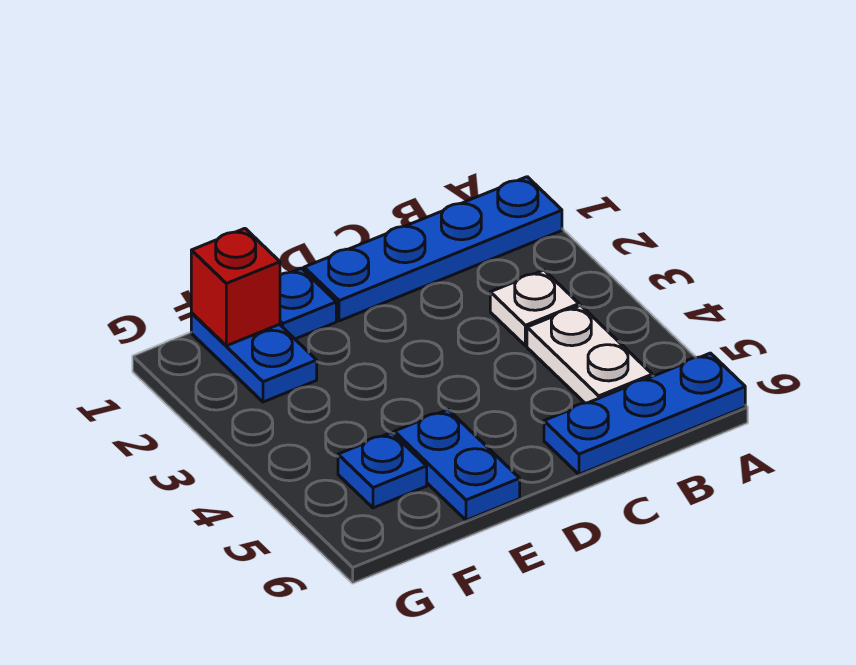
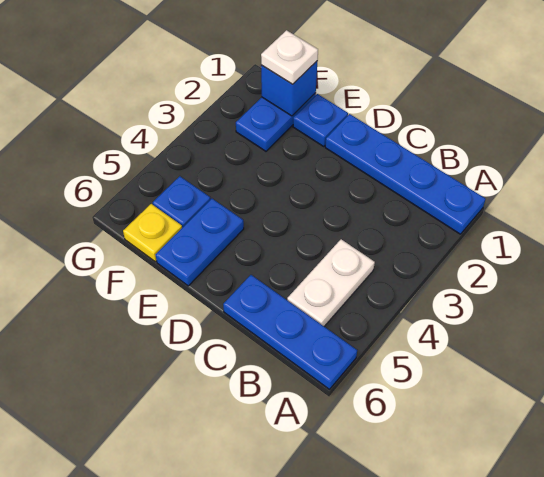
white plate B3 level 1 -> white plate F1 level 3
red brick F1 level 2 -> blue brick F1 level 2
none -> yellow plate F6 level 1

